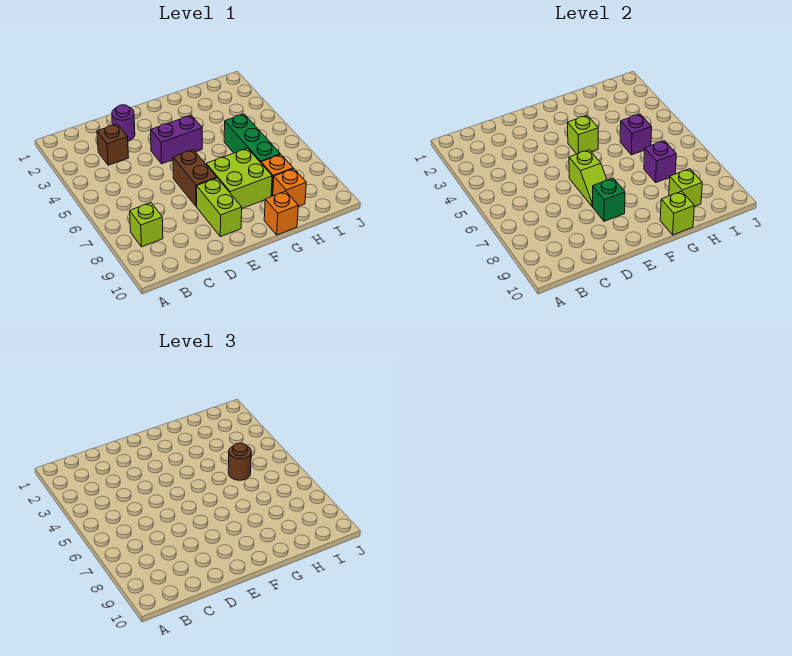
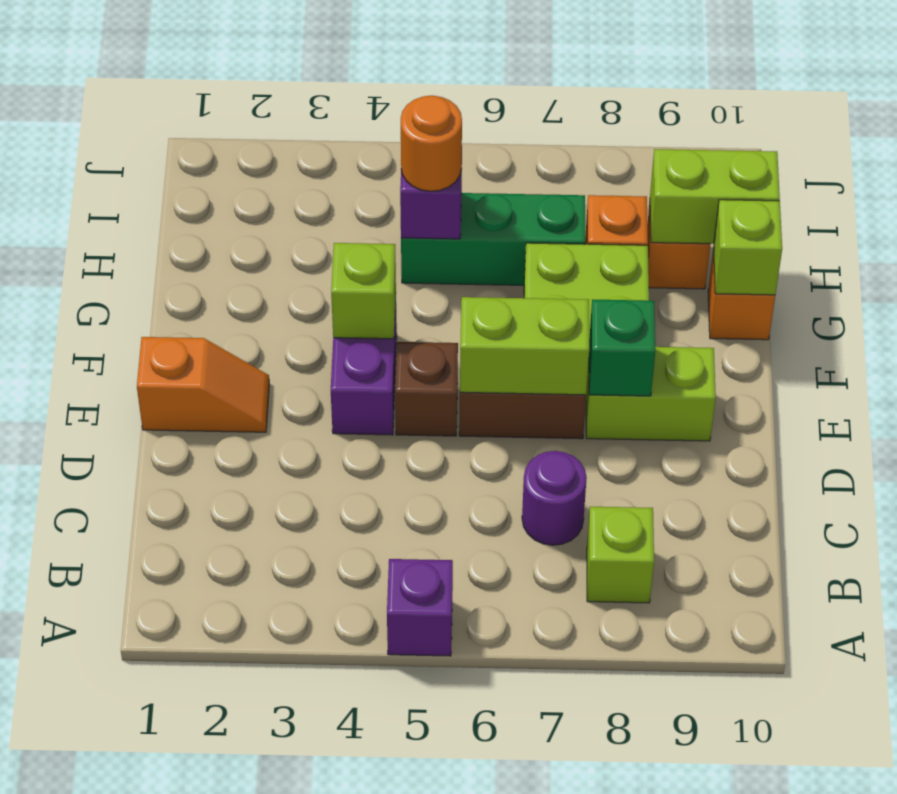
brown brick C3 level 1 -> brown brick E5 level 1
purple round brick D2 level 1 -> purple round brick C7 level 1
none -> orange slope E1:E2 level 1 top 1
lime slope E6:E7 level 2 top 6 -> lime brick E6:E7 level 2
brown round brick H5 level 3 -> orange round brick H5 level 3
purple brick H7 level 2 -> purple brick A5 level 1
lime brick H9 level 2 -> lime brick H9:H10 level 2

